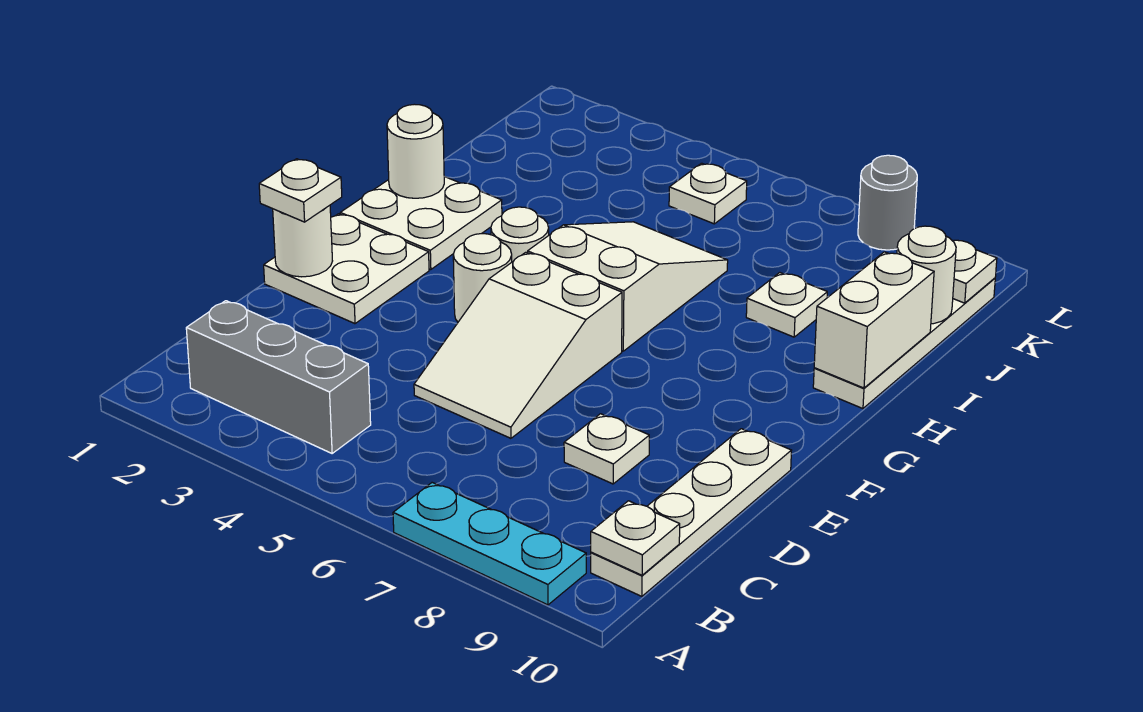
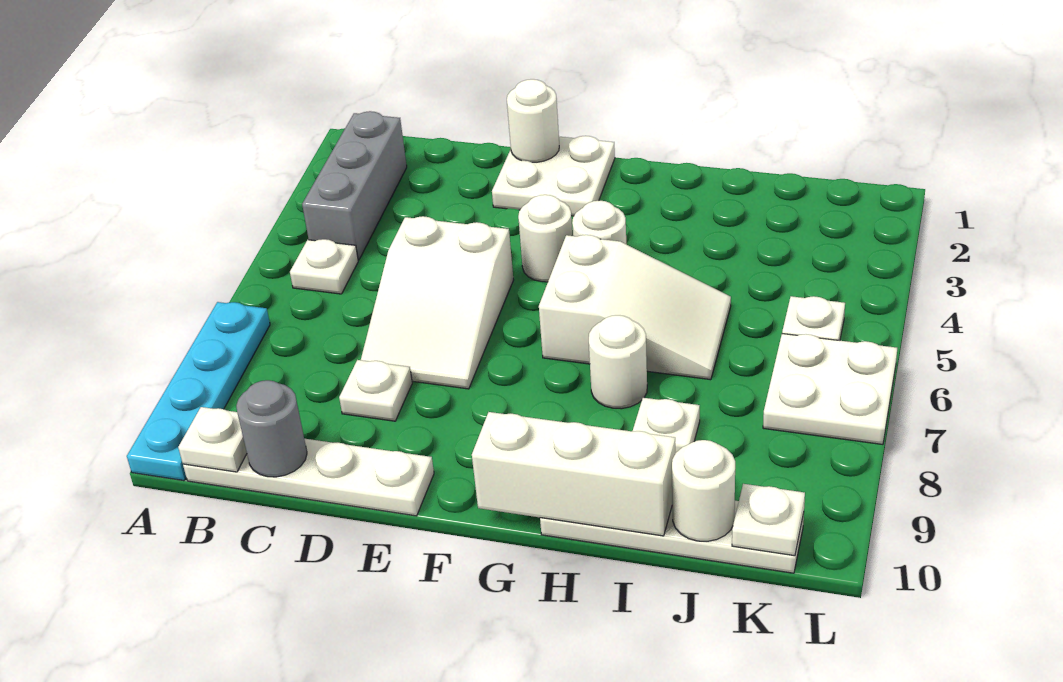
cyan plate A7:A9 level 1 -> cyan plate A7:A10 level 1
white slope D5:F6 level 1 top F -> white slope D5:E7 level 1 top 5
white plate E1 level 3 -> white plate B5 level 1
white plate G1:H2 level 1 -> white plate K6:L7 level 1
white round brick H1 level 2 -> white round brick H7 level 1
white brick H10:I10 level 2 -> white brick G10:I10 level 2
grey round brick L8 level 1 -> grey round brick C10 level 2

